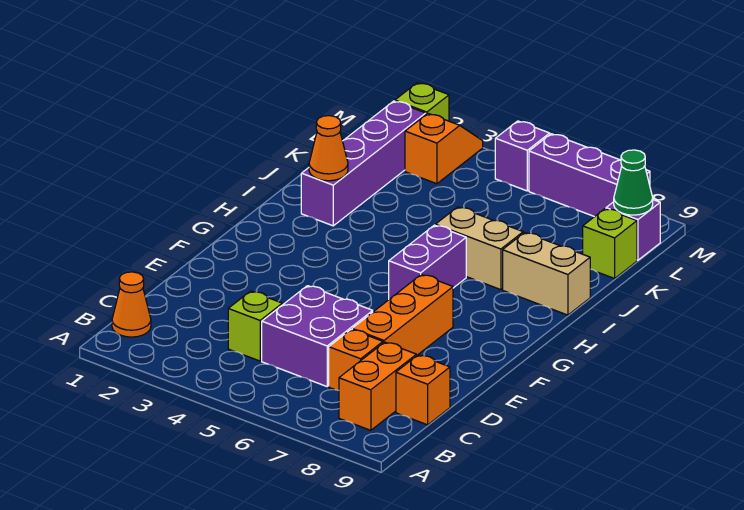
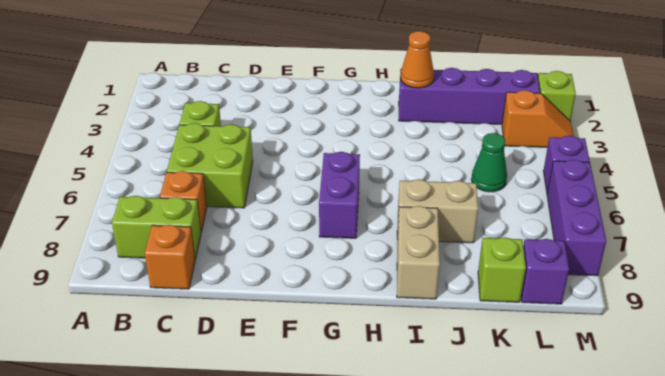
orange cone B1 level 1 -> none
orange brick B8:C8 level 1 -> lime brick B8:C8 level 1
purple brick C5:D6 level 1 -> lime brick C5:D6 level 1
orange brick D7:F7 level 1 -> none
purple brick G6:H6 level 1 -> purple brick G6:G7 level 1
tan brick I6:I7 level 1 -> tan brick I7:J7 level 1
green cone L9 level 2 -> green cone K5 level 1

